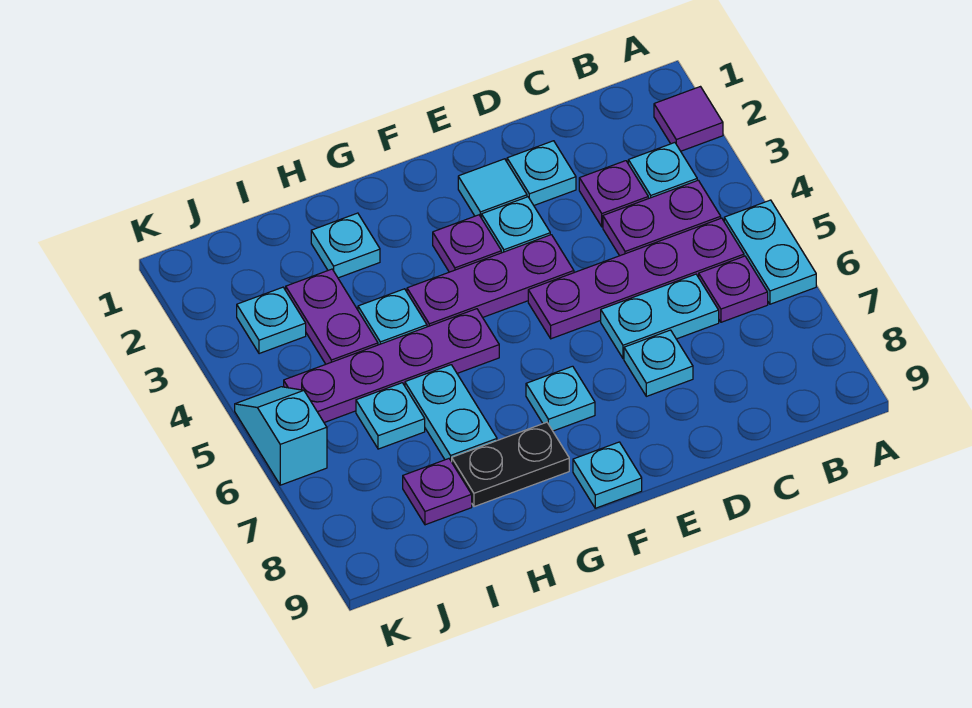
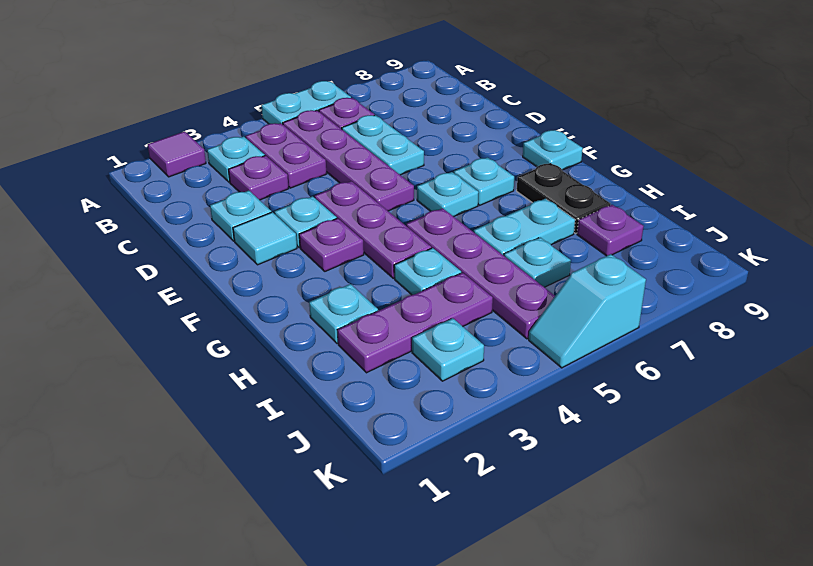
cyan plate D7 level 1 -> cyan plate F6 level 1
purple plate I3:I4 level 1 -> purple plate I2:I4 level 1

